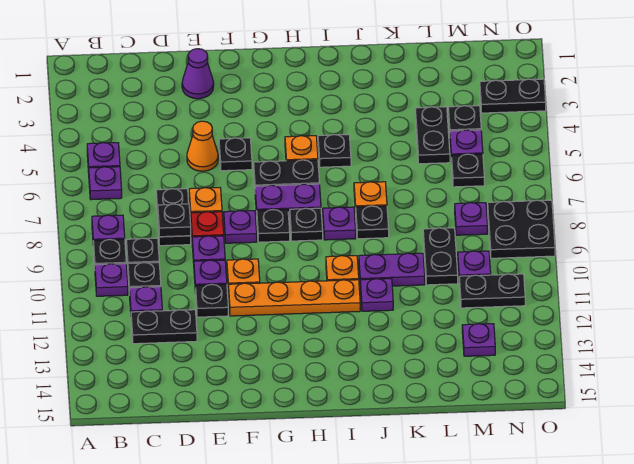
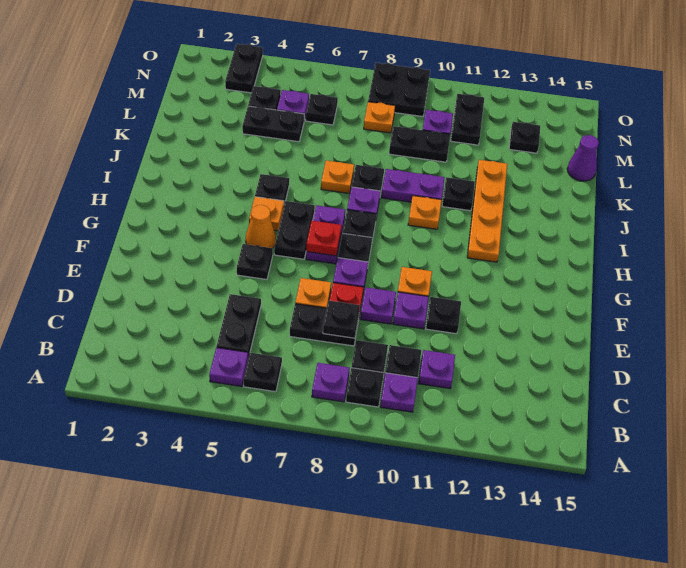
purple plate B6 level 1 -> black plate B6 level 1
black plate C12:D12 level 1 -> black plate C5:D5 level 1
purple cone E2 level 1 -> purple cone L15 level 1
orange cone E5 level 1 -> orange cone G5 level 1
orange plate F11:I11 level 1 -> orange plate H12:K12 level 1
none -> red plate G7 level 2
purple plate J10:K10 level 1 -> purple plate J9:J10 level 1
purple plate J11 level 1 -> black plate J11 level 1
purple plate M8 level 1 -> orange plate M8 level 1
purple plate M13 level 1 -> black plate M13 level 1

